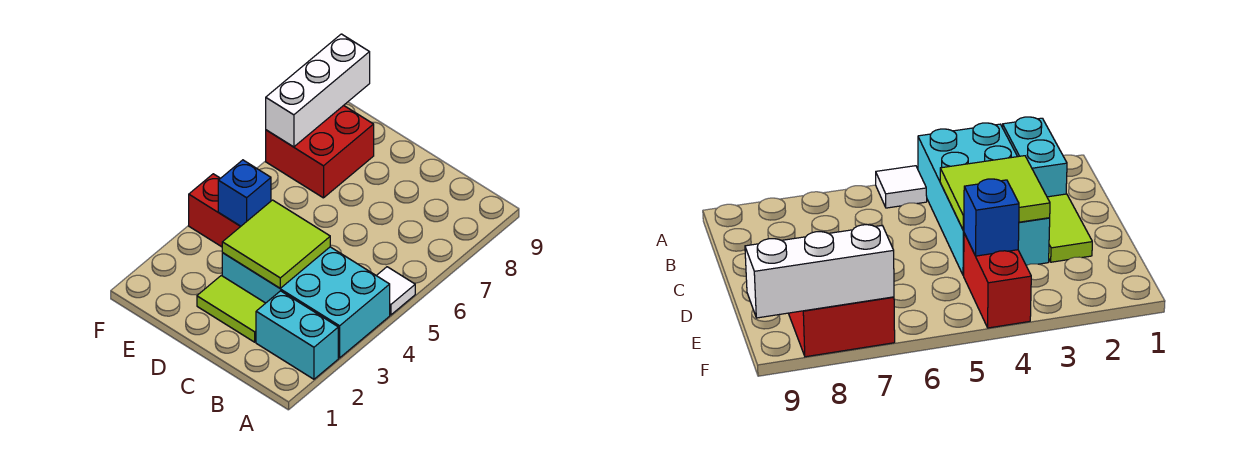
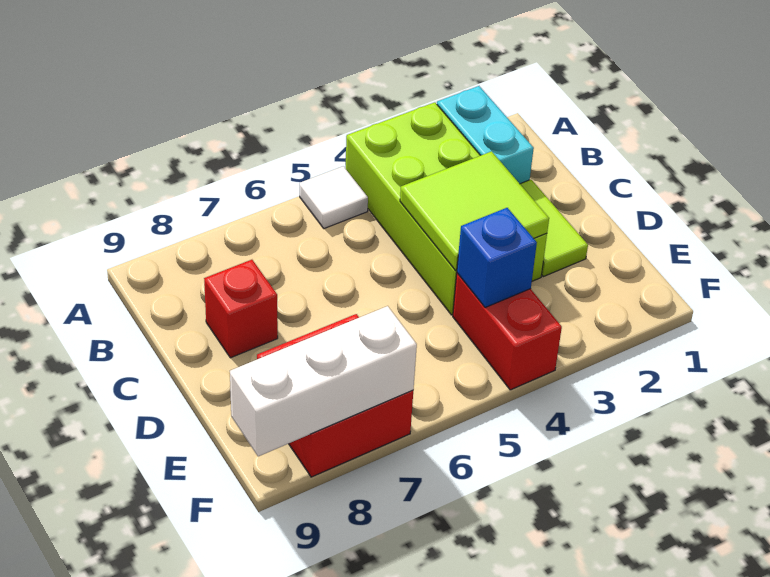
cyan brick A3:D4 level 1 -> lime brick A3:D4 level 1
none -> red brick C8 level 1

